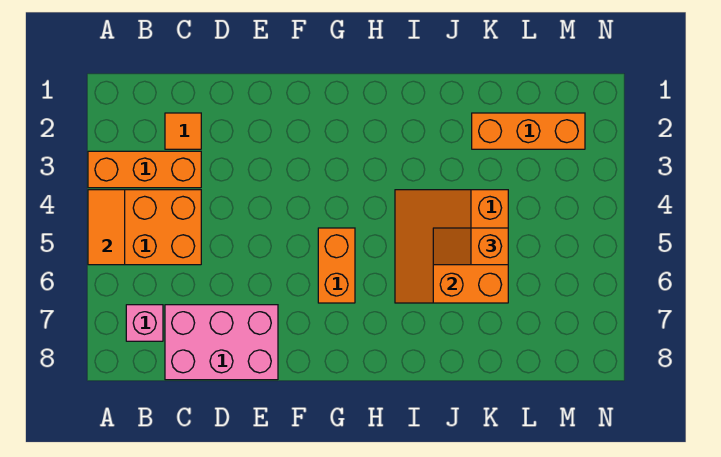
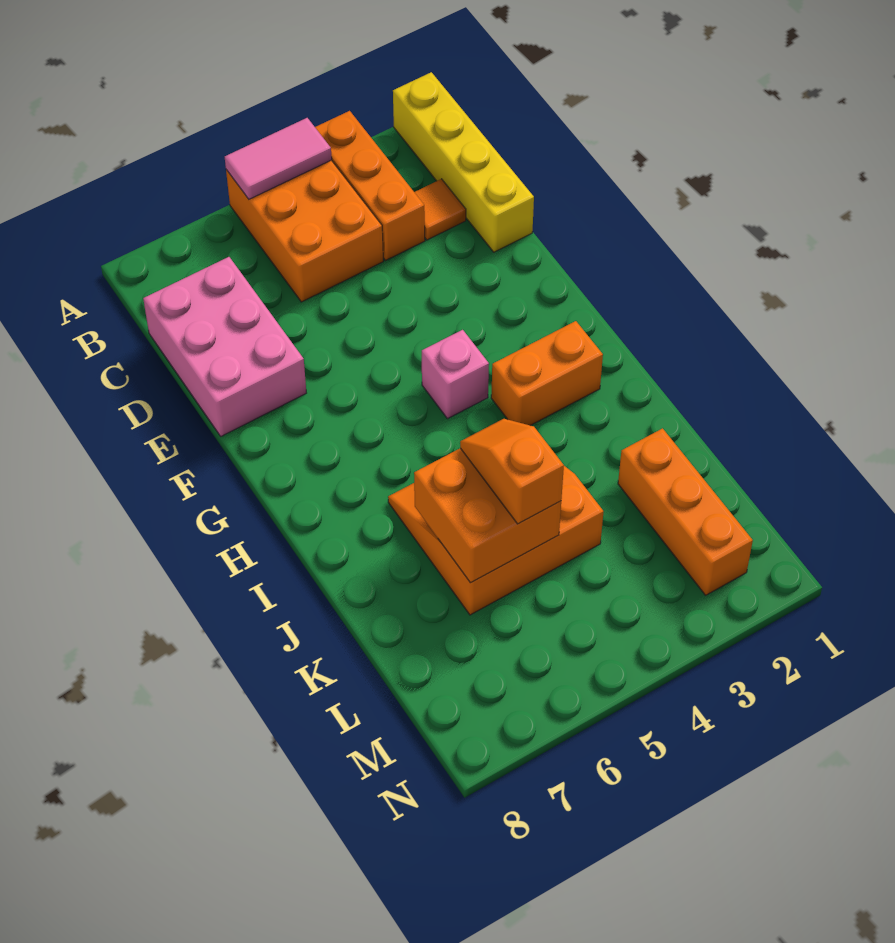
none -> yellow brick A1:D1 level 1
orange tile A4:A5 level 2 -> pink tile A4:A5 level 2
pink brick B7 level 1 -> pink brick G4 level 1
orange brick G5:G6 level 1 -> orange brick H2:H3 level 1

